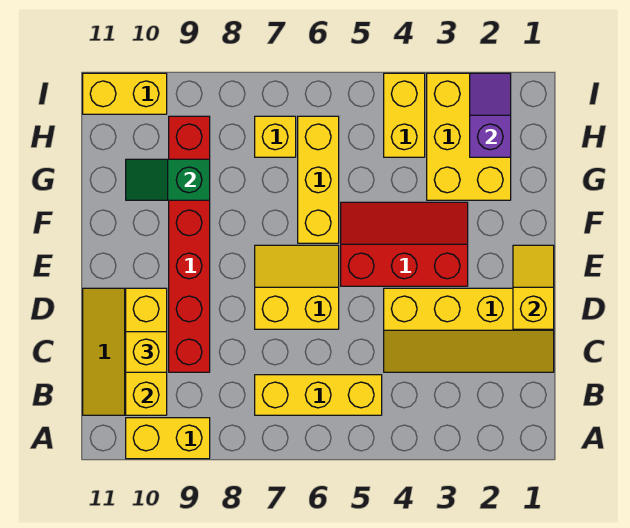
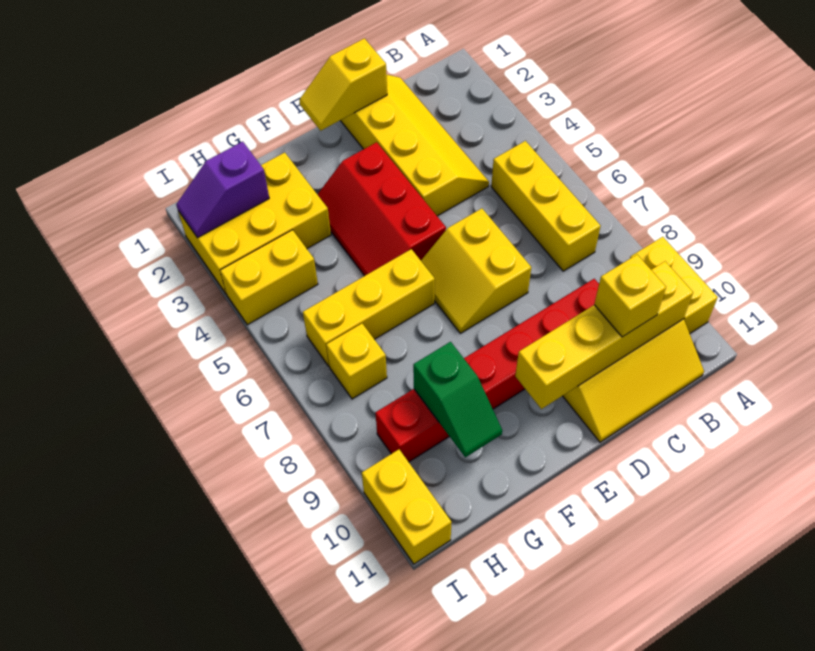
yellow brick B10:D10 level 2 -> yellow brick B10:E10 level 2

